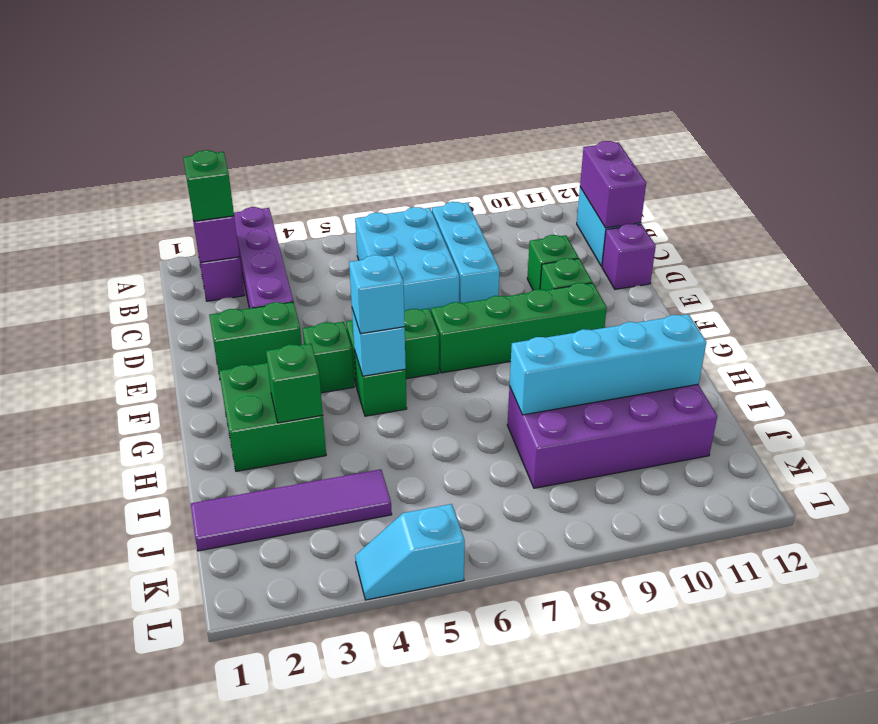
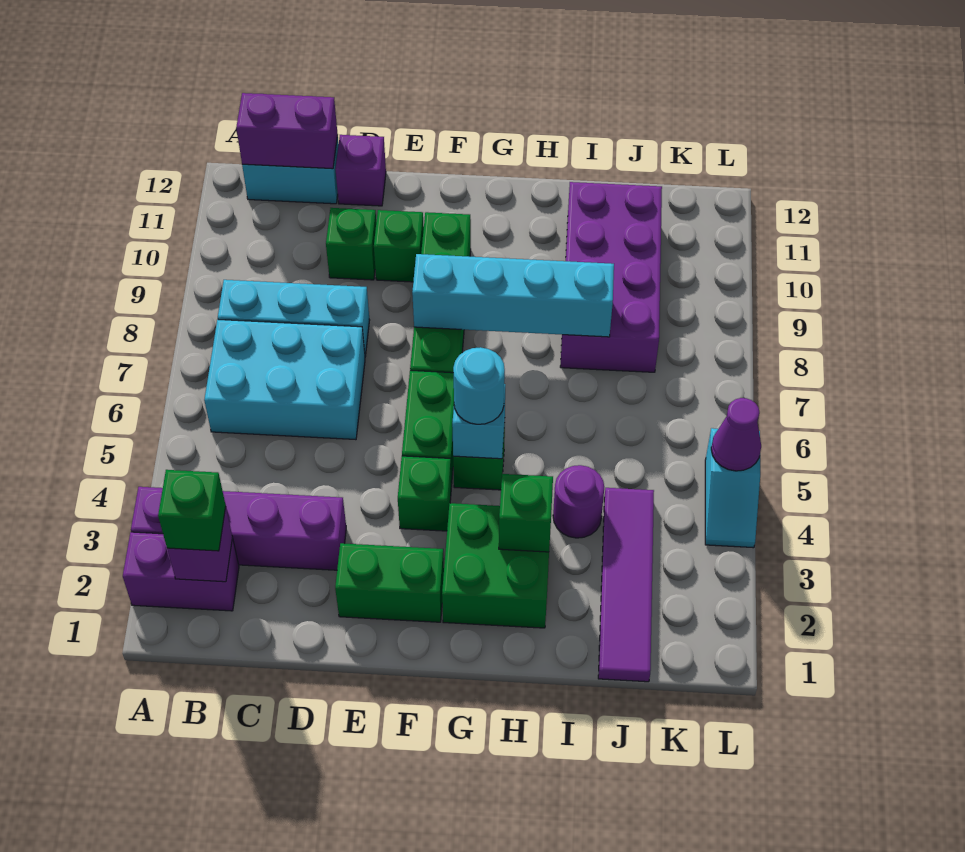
green brick E2:E3 level 1 -> green brick E2:F2 level 1
cyan brick G5 level 3 -> cyan round brick G5 level 3
none -> purple round brick I4 level 1
cyan brick I8:I11 level 2 -> cyan brick F8:I8 level 2
none -> purple cone L5 level 2

